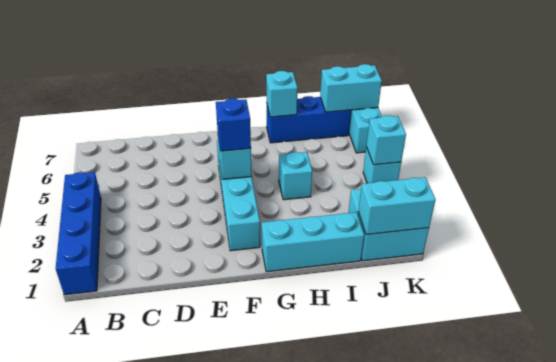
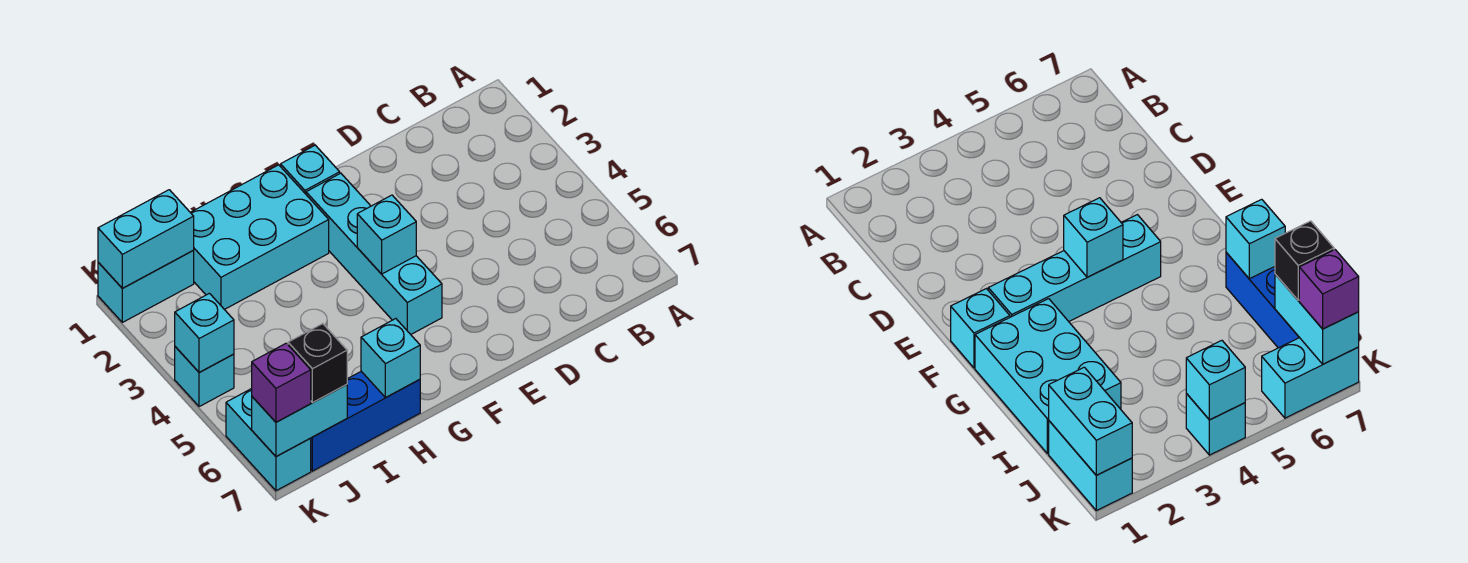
blue brick A1:A4 level 1 -> none
blue brick F4 level 3 -> none
cyan brick G1:I1 level 1 -> cyan brick G1:I2 level 1
cyan brick H4 level 1 -> cyan brick F1 level 1
cyan brick J1:K2 level 1 -> cyan brick J1:K1 level 1
none -> black brick J7 level 3
none -> purple brick K7 level 3

